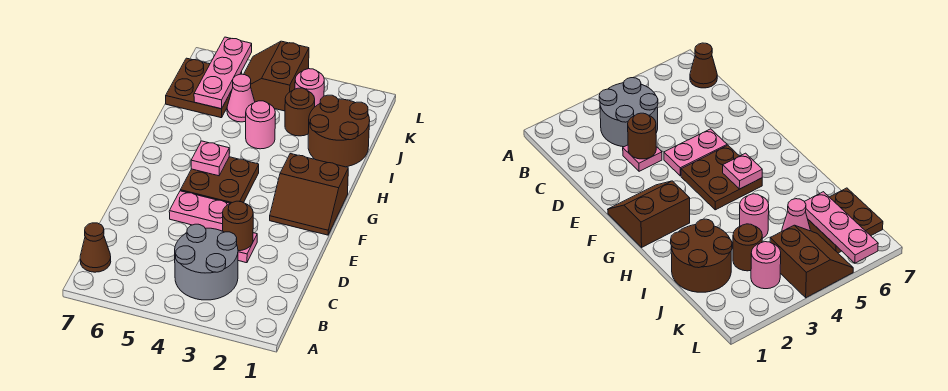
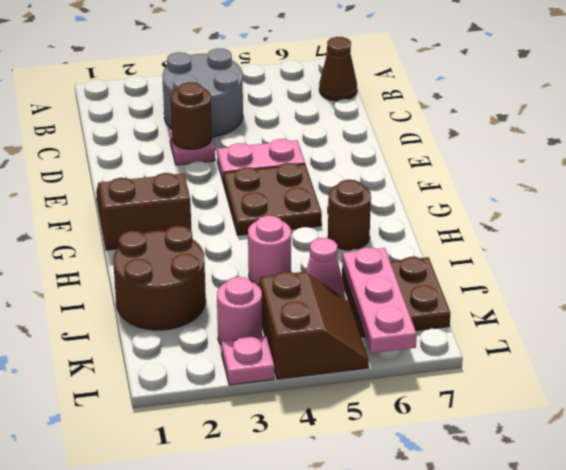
pink plate G5 level 2 -> pink plate L3 level 1
brown round brick J3 level 1 -> brown round brick H6 level 1

